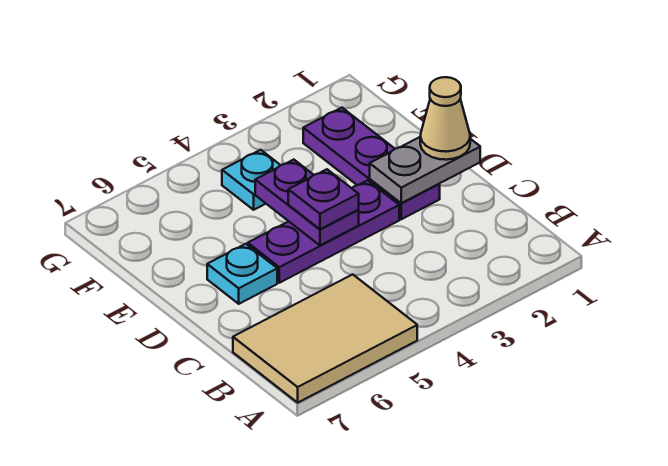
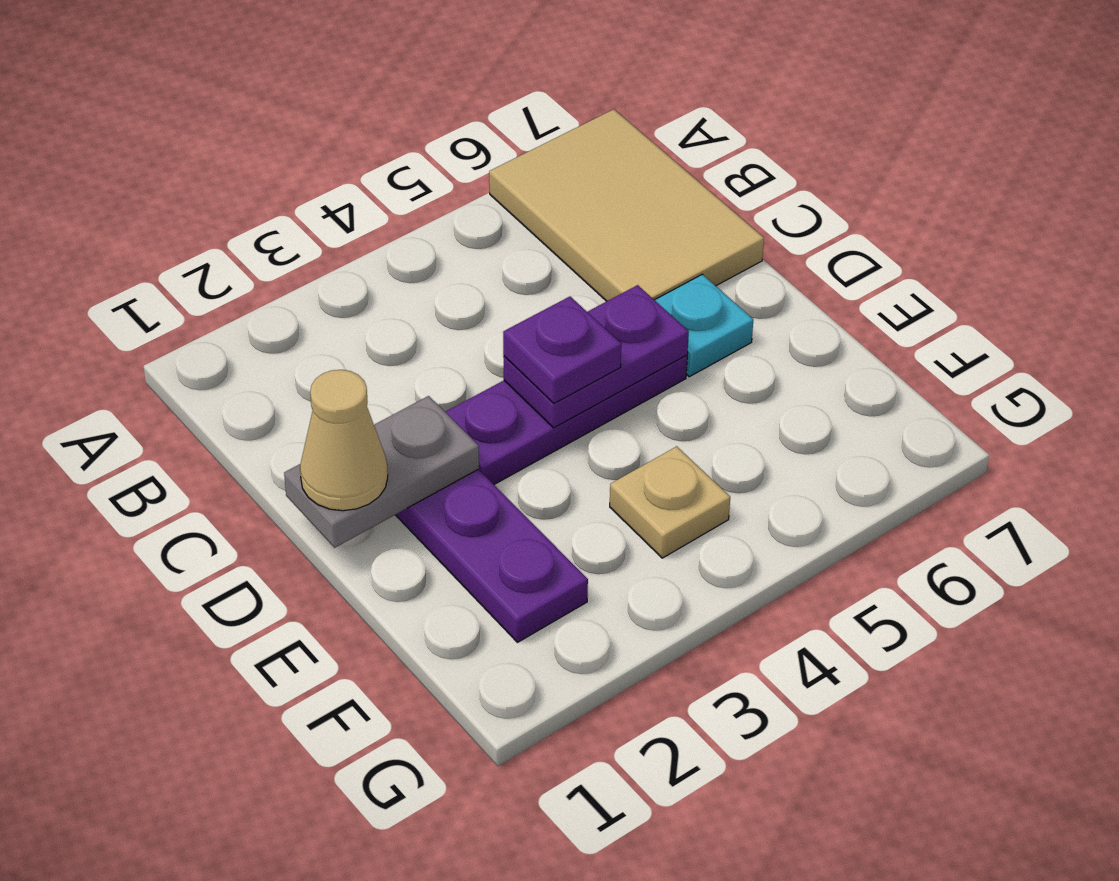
tan tile A5:B7 level 1 -> tan tile A6:C7 level 1
purple plate D4:E4 level 2 -> purple plate D4:D5 level 2
cyan plate F4 level 1 -> tan plate F4 level 1

